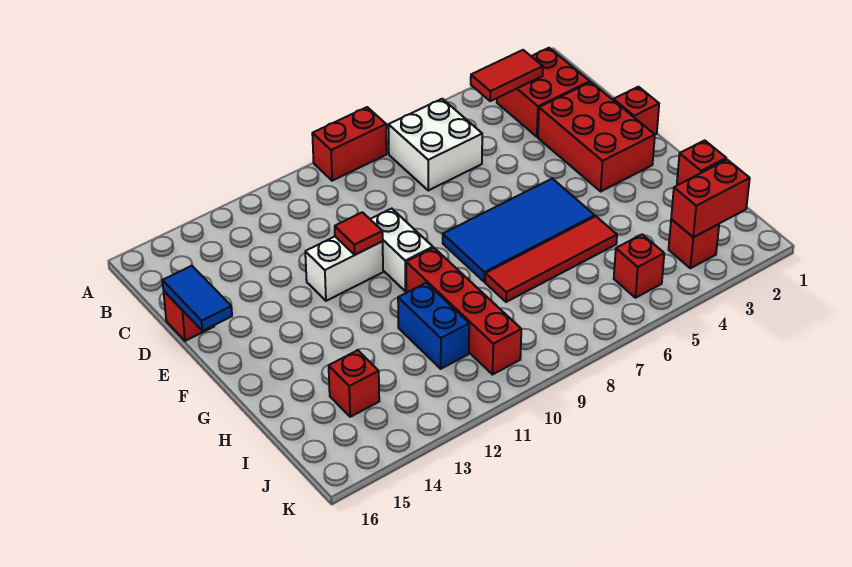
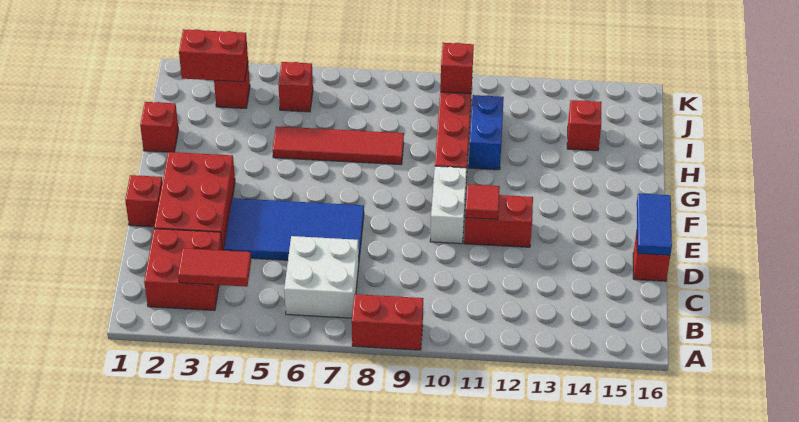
white brick E11:E12 level 1 -> red brick E11:E12 level 1
blue tile F5:G8 level 1 -> blue tile D4:E7 level 1
none -> red brick J10 level 2

